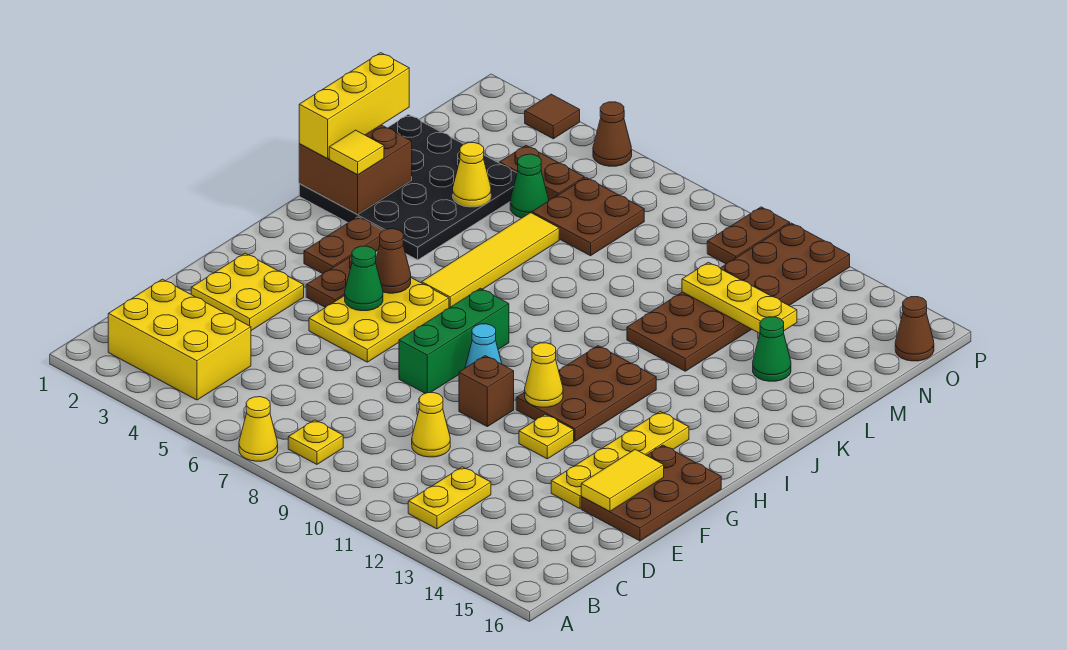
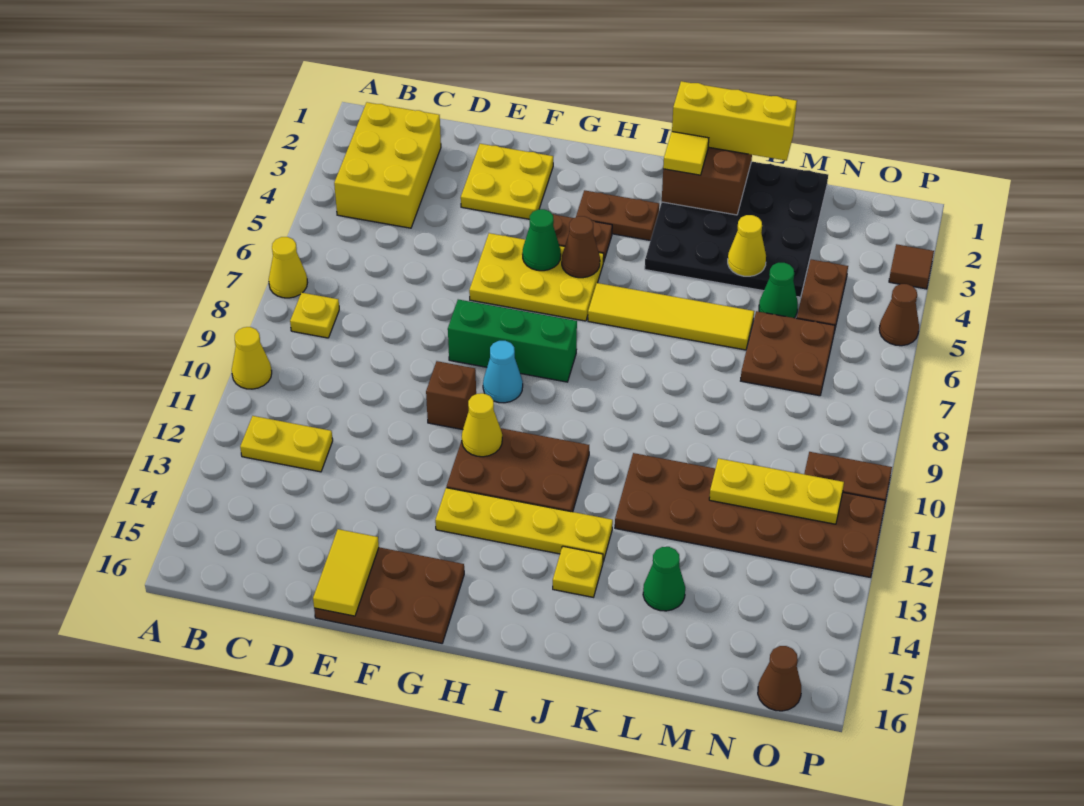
yellow cone D10 level 1 -> yellow cone A10 level 1
yellow plate E14:H14 level 1 -> yellow plate G13:J13 level 1
yellow tile E15:F15 level 2 -> yellow tile E15:E16 level 2
yellow plate F12 level 1 -> yellow plate J14 level 1
yellow plate M11:M13 level 2 -> yellow plate M11:O11 level 2

